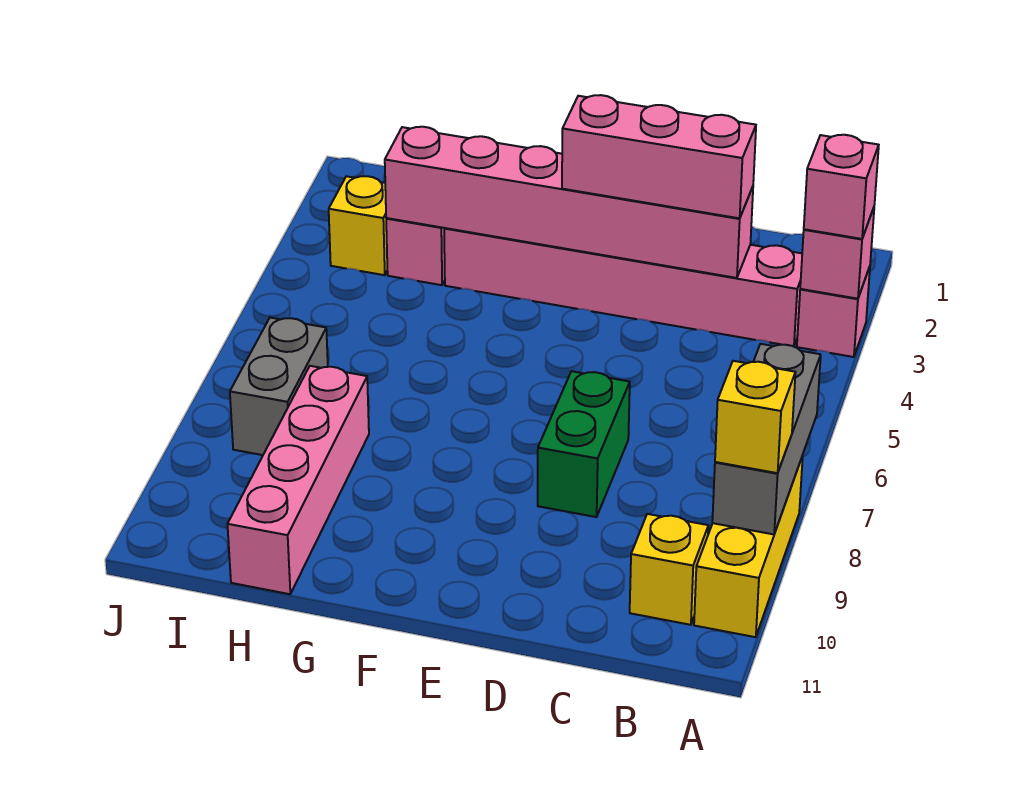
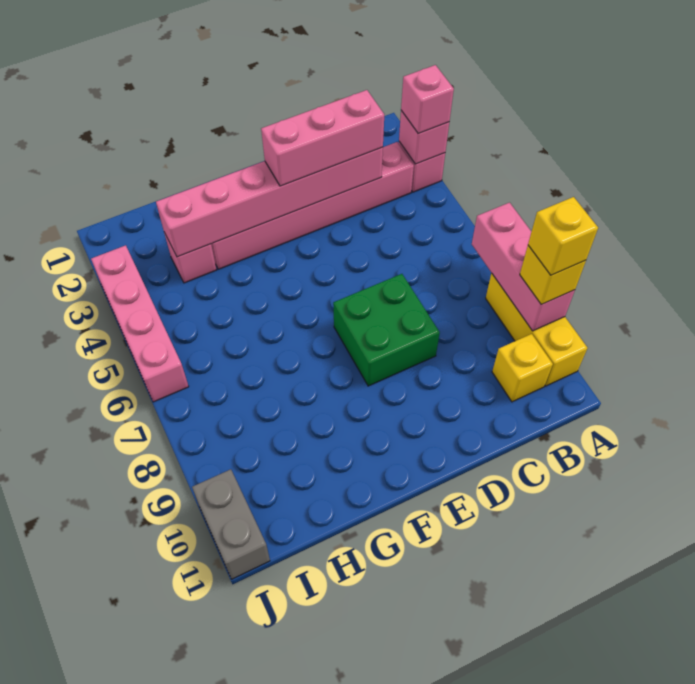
grey brick A7:A9 level 2 -> pink brick A7:A9 level 2
green brick D7:D8 level 1 -> green brick D7:E8 level 1
pink brick H8:H11 level 1 -> pink brick J3:J6 level 1
yellow brick I3 level 1 -> yellow brick A9 level 4
grey brick I7:I8 level 1 -> grey brick J10:J11 level 1

